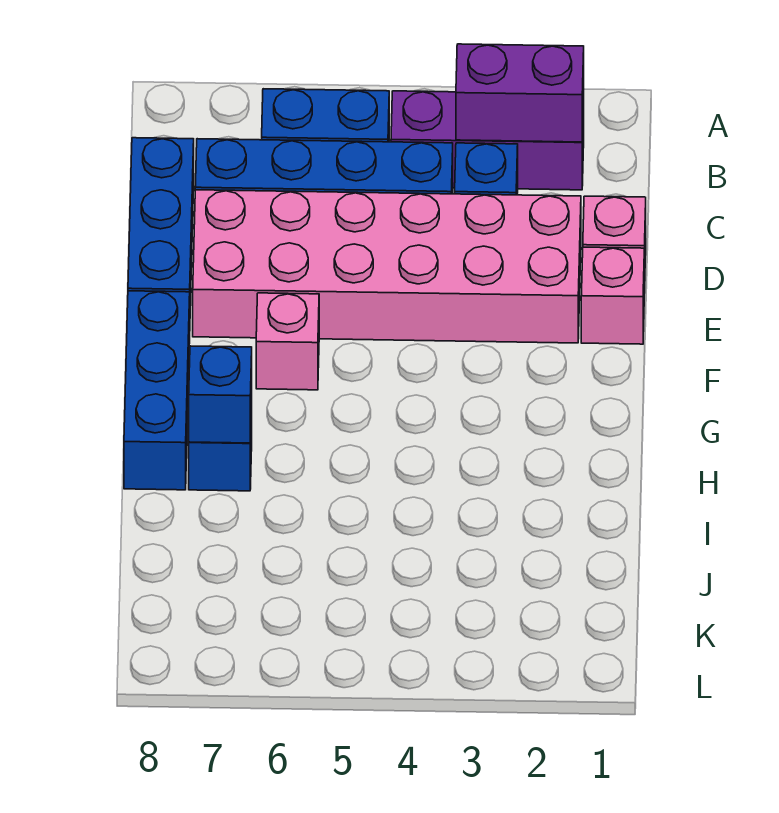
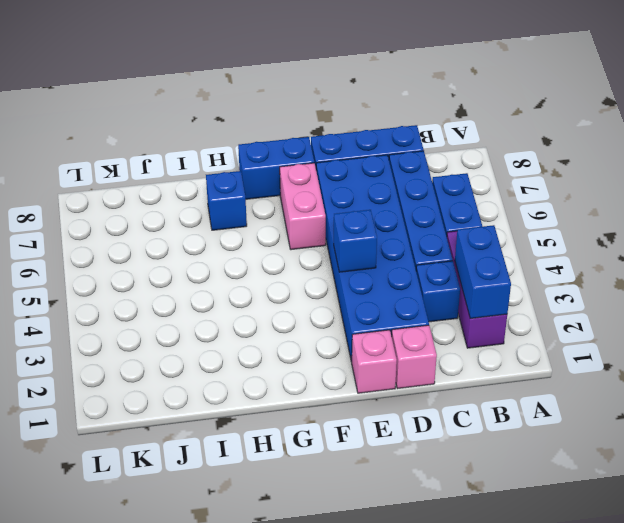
purple brick B2:B3 level 2 -> blue brick B2:B3 level 2
pink brick D2:E7 level 1 -> blue brick D2:E7 level 1
pink brick F6 level 1 -> pink brick F6:F7 level 1
blue brick F8:H8 level 1 -> blue brick F8:G8 level 1
blue brick H7 level 2 -> blue brick E4 level 2

